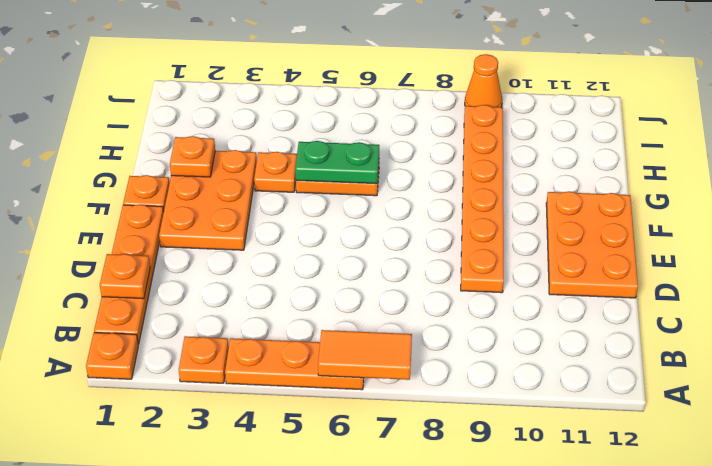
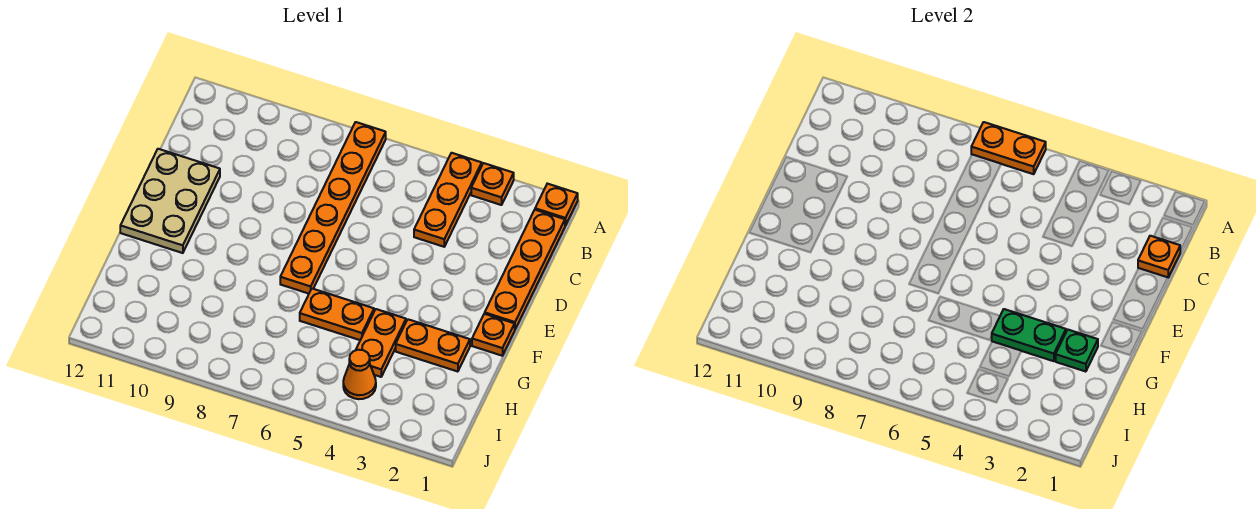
orange plate A4:A6 level 1 -> orange plate A4:C4 level 1
orange tile A6:A7 level 2 -> orange plate A6:A7 level 2
orange plate D9:I9 level 1 -> orange plate A7:F7 level 1
orange plate D11:F12 level 1 -> tan plate D11:F12 level 1
orange plate E2:G3 level 1 -> orange plate G2:G3 level 1
orange plate G2 level 2 -> green plate G2 level 2
orange plate G4 level 1 -> orange plate G4:H4 level 1
green plate G5:G6 level 2 -> green plate G3:G4 level 2
orange cone J9 level 1 -> orange cone I4 level 1

